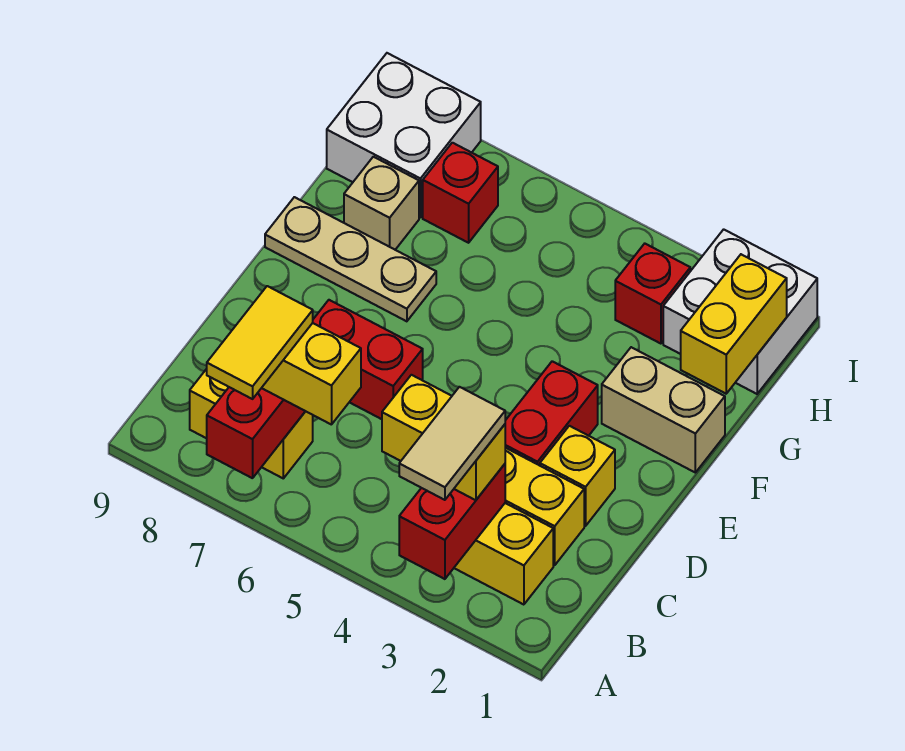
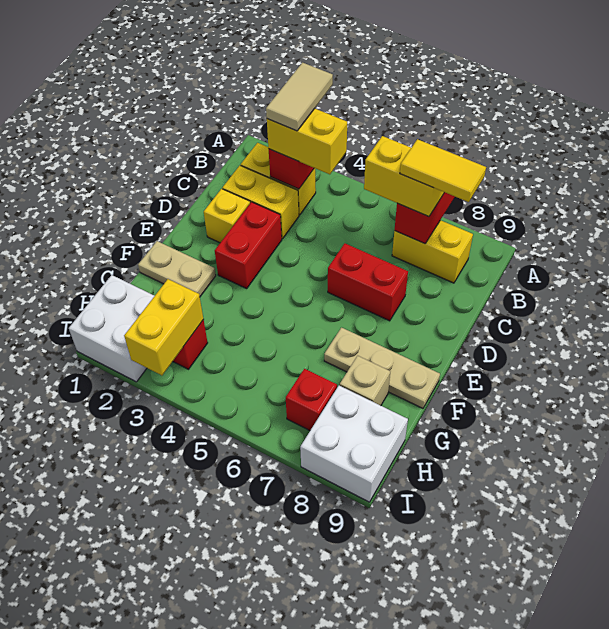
yellow tile A7:B7 level 4 -> yellow tile B7:B8 level 4
tan brick F1:F2 level 1 -> tan plate F1:F2 level 1
yellow brick G1:H1 level 2 -> yellow brick H3:I3 level 2

